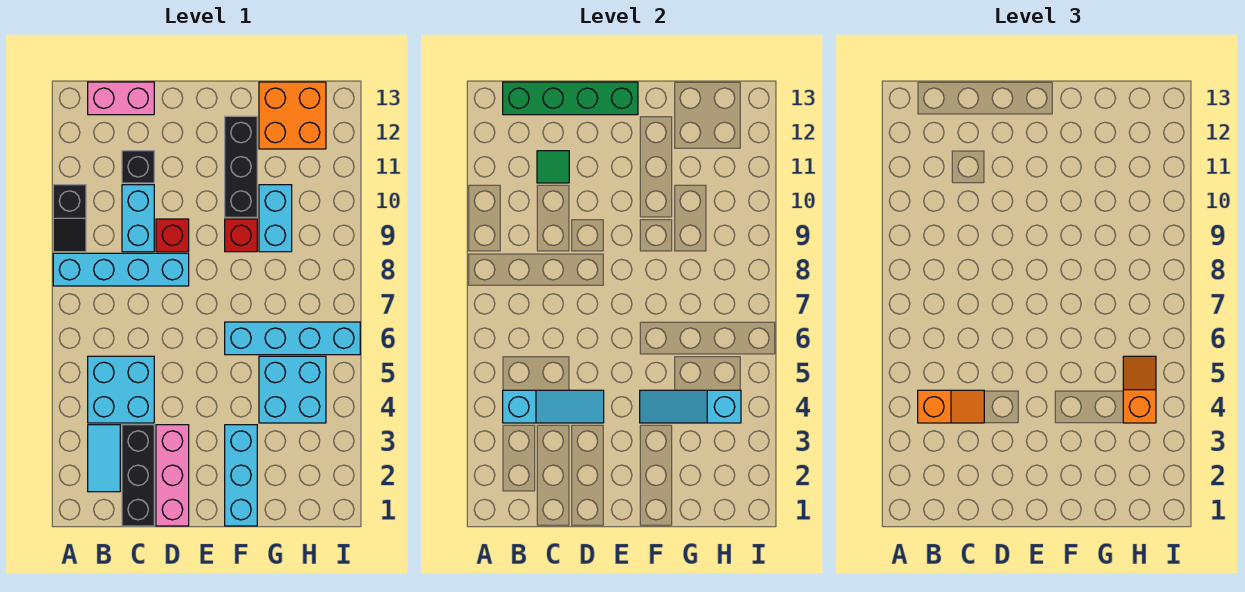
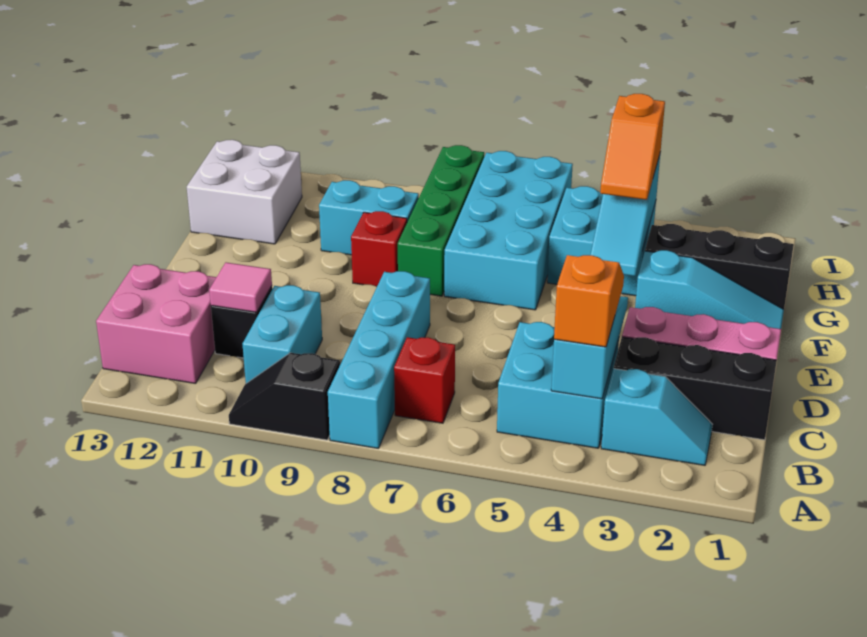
black slope A9:A10 level 1 top 10 -> black slope A9:A10 level 1 top 9
cyan tile B2:B3 level 1 -> cyan slope B2:B3 level 1 top 3
pink brick B13:C13 level 1 -> pink brick B12:C13 level 1
green brick B13:E13 level 2 -> green brick F8:I8 level 1
cyan brick C9:C10 level 1 -> cyan brick B10:C10 level 1
green tile C11 level 2 -> pink tile C11 level 2
red brick D9 level 1 -> red brick B7 level 1
cyan brick F1:F3 level 1 -> cyan slope F1:F3 level 1 top 3
cyan brick F6:I6 level 1 -> cyan brick F6:I7 level 1
black brick F10:F12 level 1 -> black brick G1:G3 level 1
orange brick G12:H13 level 1 -> white brick G12:H13 level 1
orange slope H4:H5 level 3 top 4 -> orange slope G4:H4 level 3 top H

